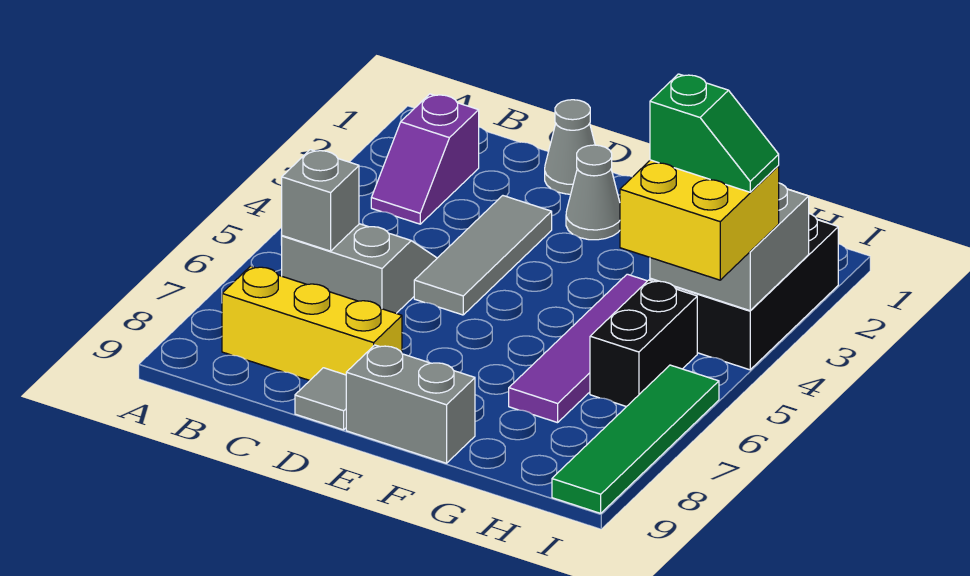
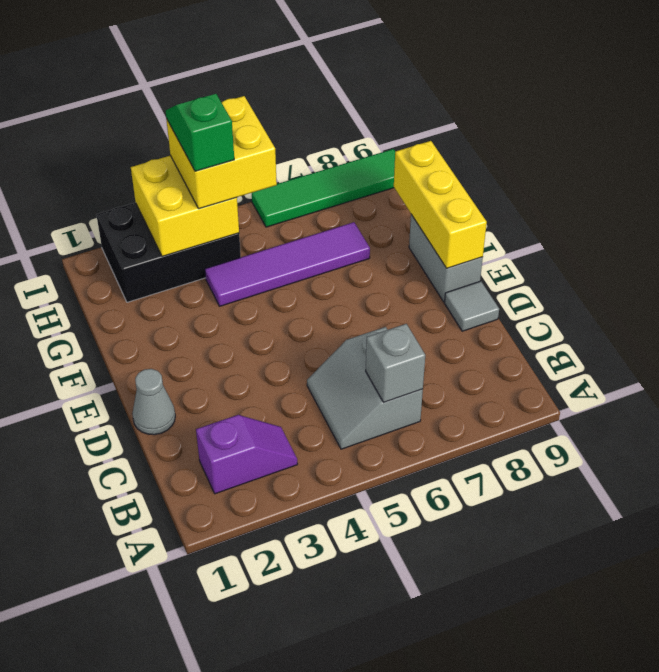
yellow brick B8:D8 level 1 -> yellow brick E9:G9 level 2
grey tile D3:D5 level 1 -> none
grey cone E2 level 1 -> none
grey brick H3:I4 level 2 -> yellow brick H3:I4 level 2
black brick H5:H6 level 1 -> none

